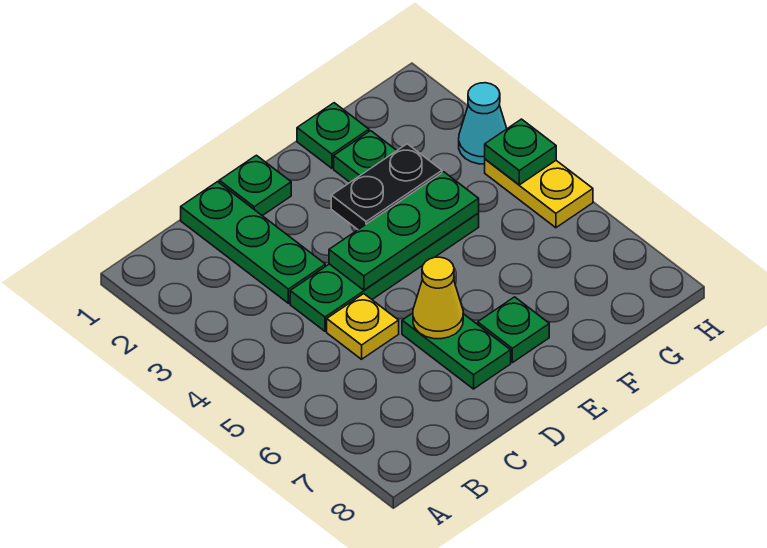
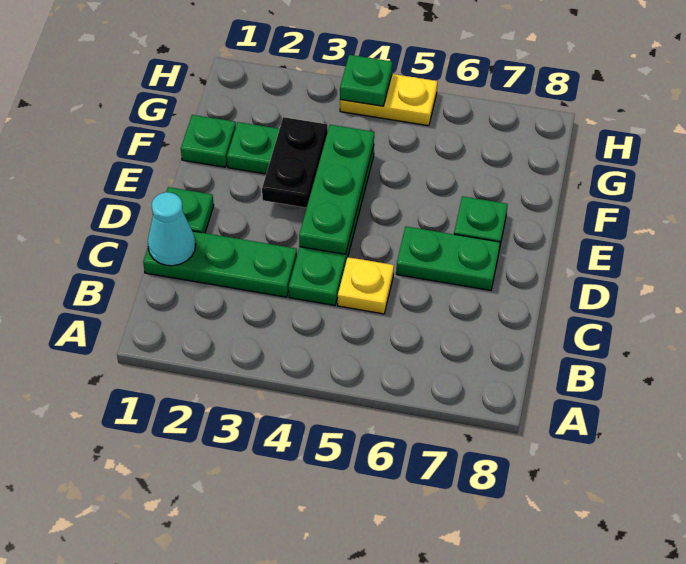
yellow cone D6 level 2 -> none
cyan cone H3 level 1 -> cyan cone C1 level 2

